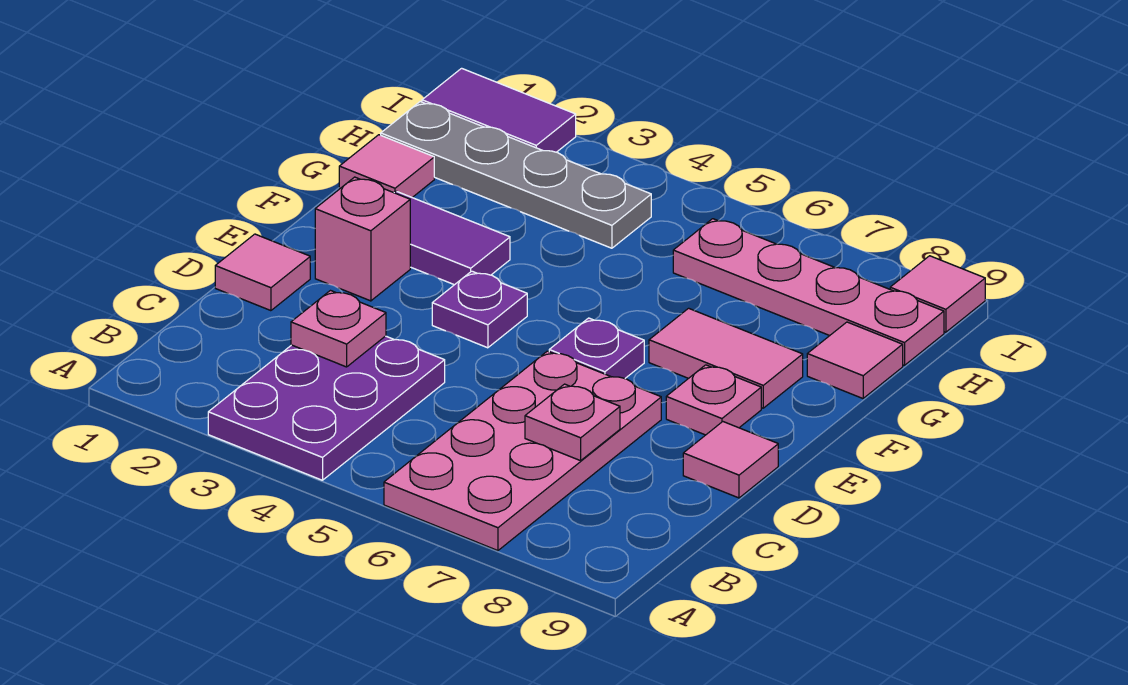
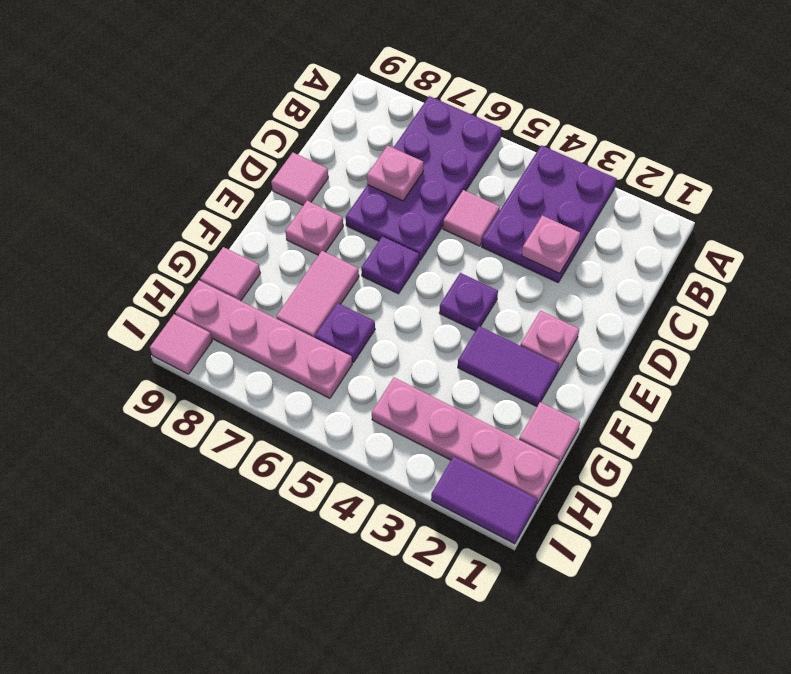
pink plate A6:D7 level 1 -> purple plate A6:D7 level 1
pink tile D1 level 1 -> pink tile C5 level 1
pink brick E2 level 1 -> pink plate E2 level 1
pink tile F7:F8 level 1 -> pink tile F7:G7 level 1
none -> purple plate G6 level 1
grey plate H1:H4 level 1 -> pink plate H1:H4 level 1

